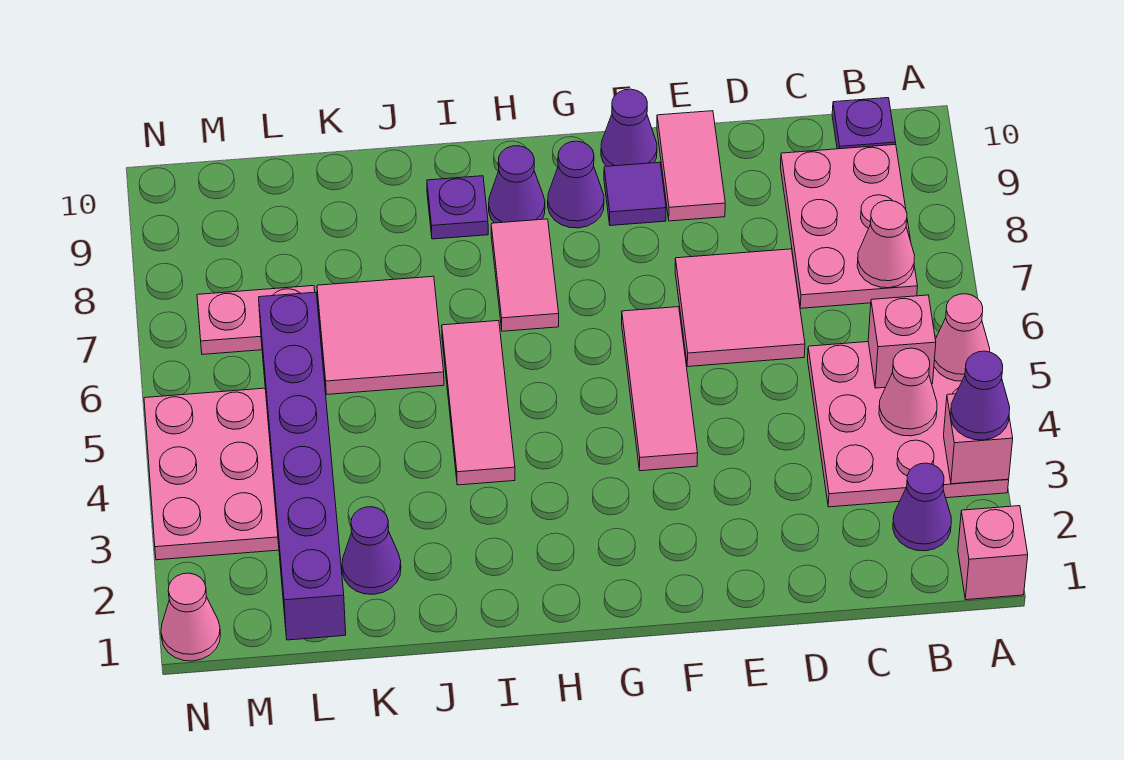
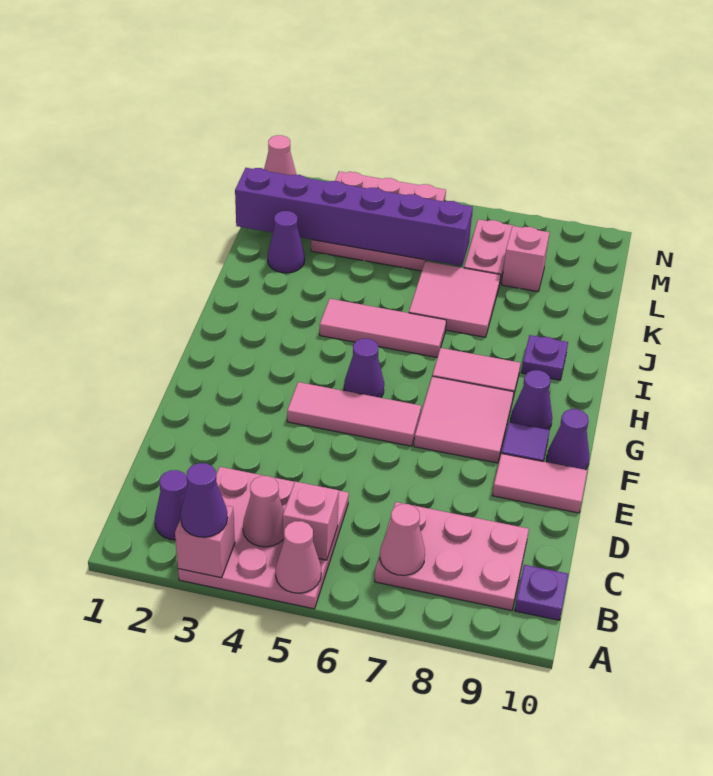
pink brick A1 level 1 -> pink brick L8 level 1
pink tile D6:E7 level 1 -> pink tile F7:G8 level 1
purple cone H9 level 1 -> purple cone G5 level 1

